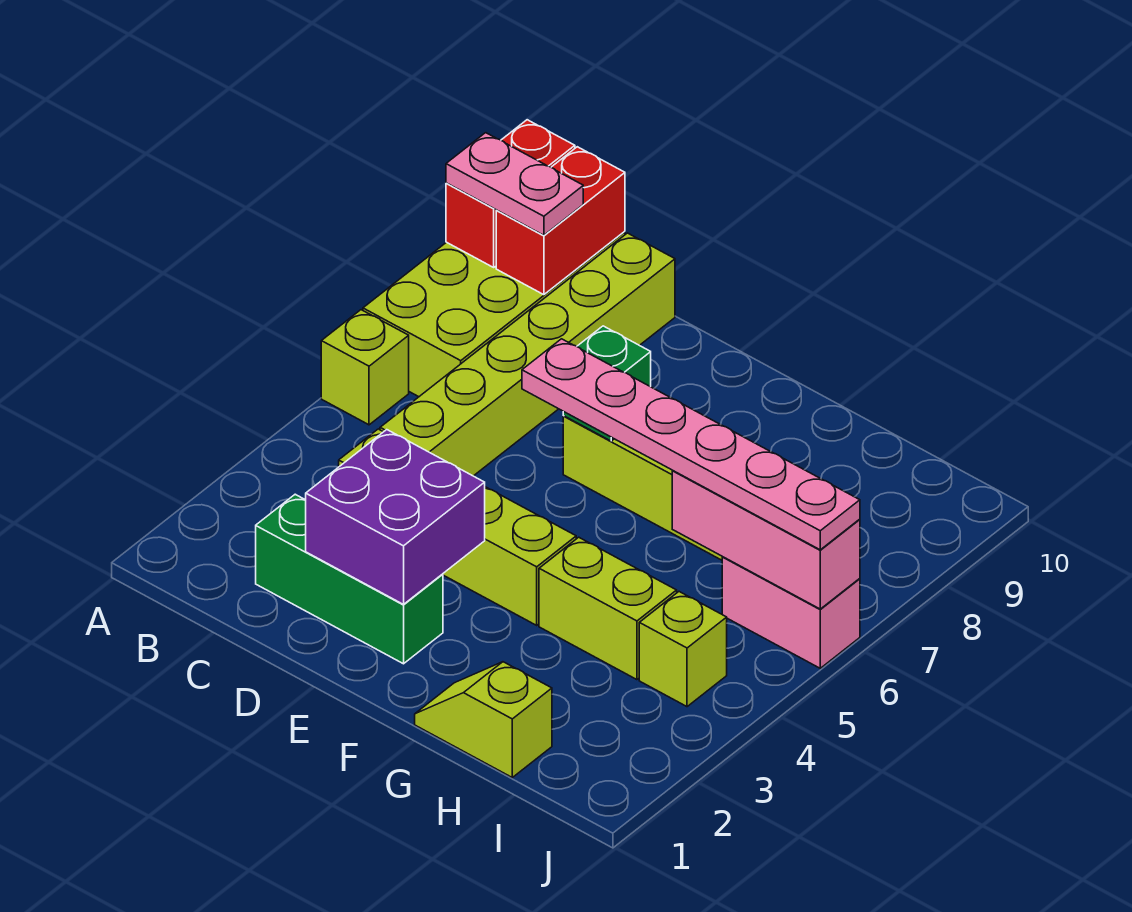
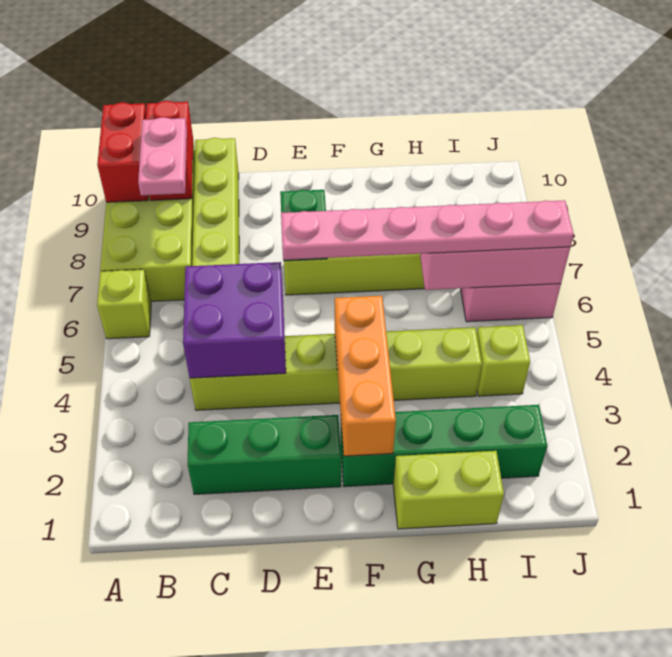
pink plate A9:B9 level 3 -> pink plate B8:B9 level 3
purple brick D2:E3 level 2 -> purple brick C4:D5 level 2
none -> green brick F2:I2 level 1
none -> orange brick F2:F4 level 2
lime slope G1:H1 level 1 top H -> lime brick G1:H1 level 1

